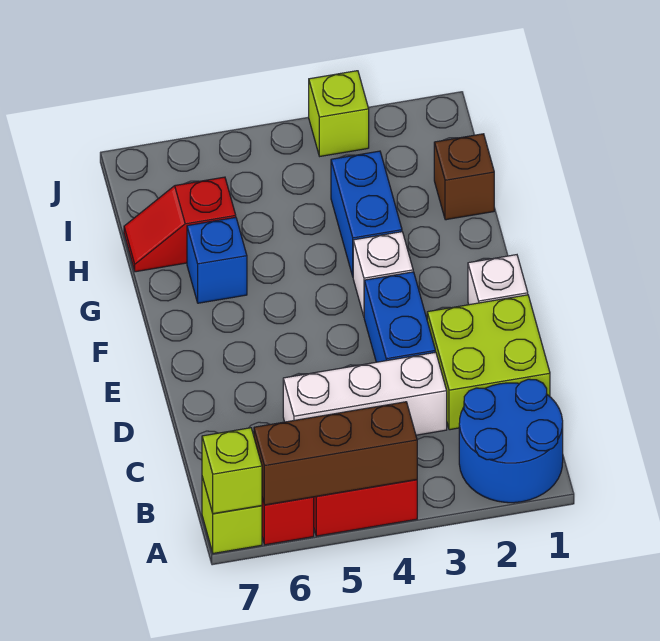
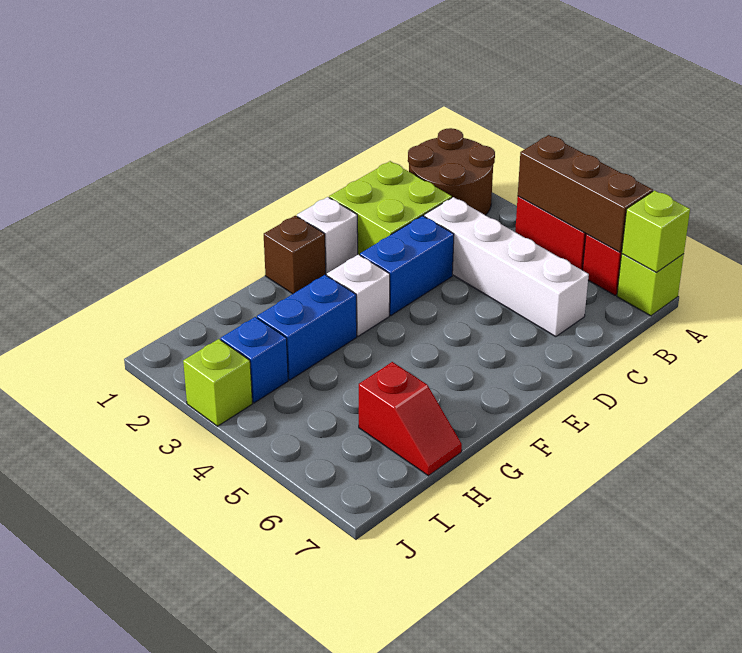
blue round brick A1:B2 level 1 -> brown round brick A1:B2 level 1
white brick C3:C5 level 1 -> white brick C3:C6 level 1
blue brick G6 level 1 -> blue brick I3 level 1
brown brick H1 level 1 -> brown brick F1 level 1

